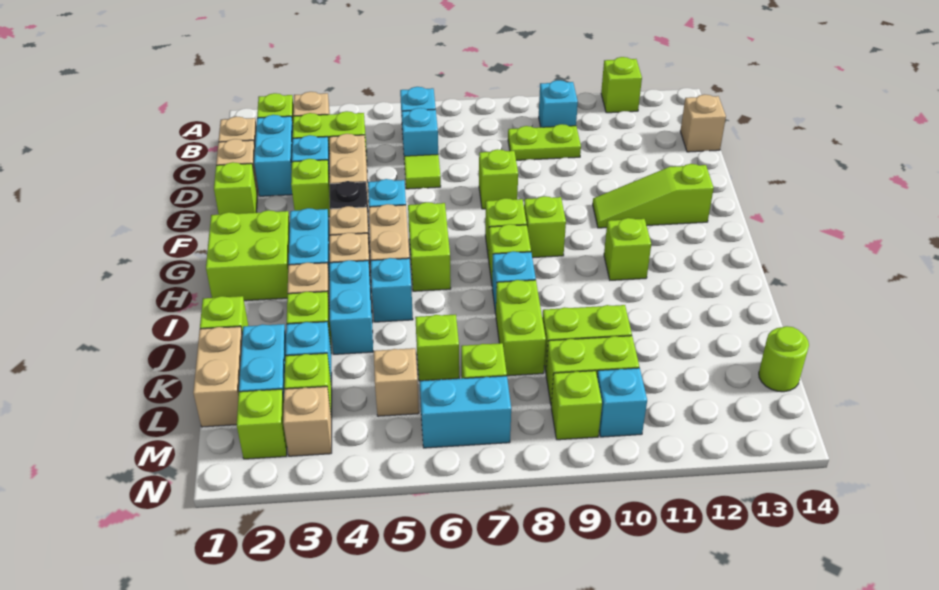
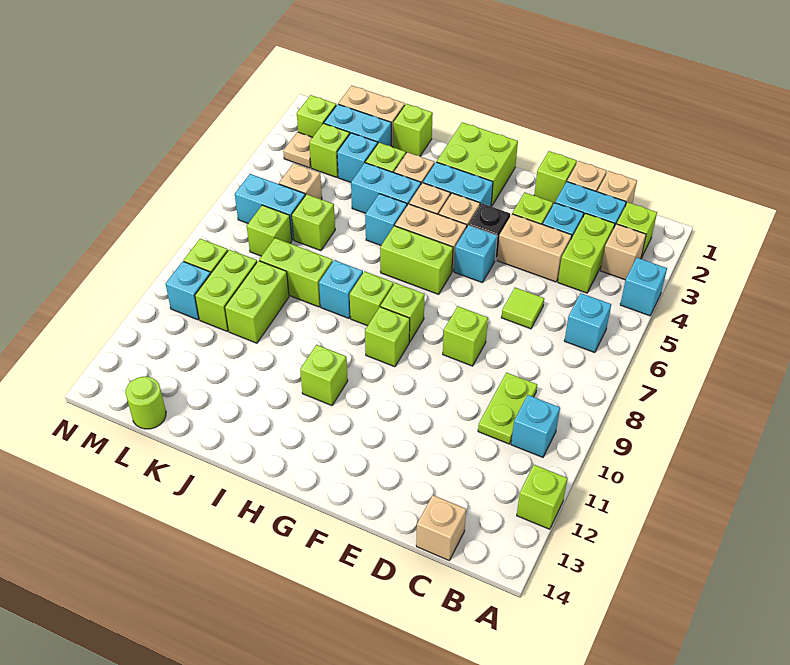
cyan brick C6 level 1 -> cyan brick A4 level 1
lime slope F11:F13 level 1 top 13 -> none
tan brick M3 level 1 -> tan plate M3 level 1
cyan brick M6:M7 level 1 -> cyan brick L6:M6 level 1

